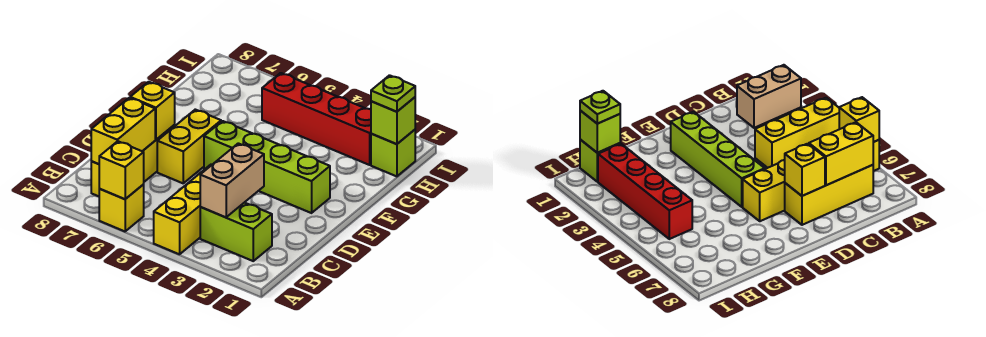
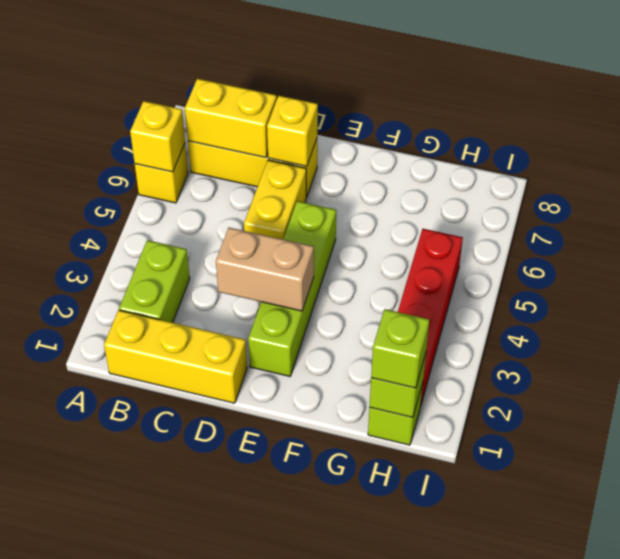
yellow brick A4:C4 level 1 -> yellow brick B1:D1 level 1
tan brick B3:C3 level 2 -> tan brick D3:E3 level 2
yellow brick D6:E6 level 1 -> yellow brick D5:D6 level 1
lime plate H1 level 3 -> lime brick H1 level 3

